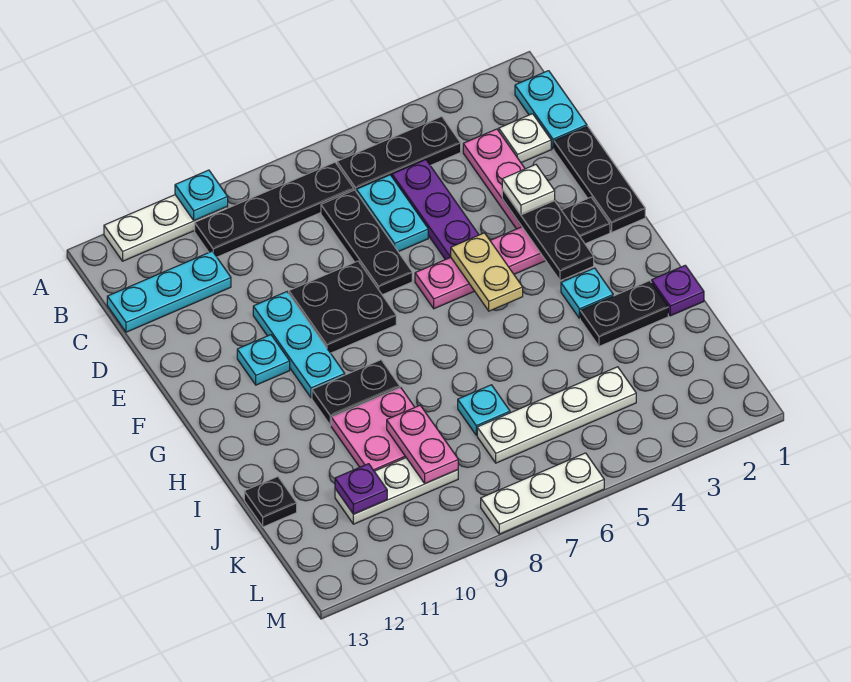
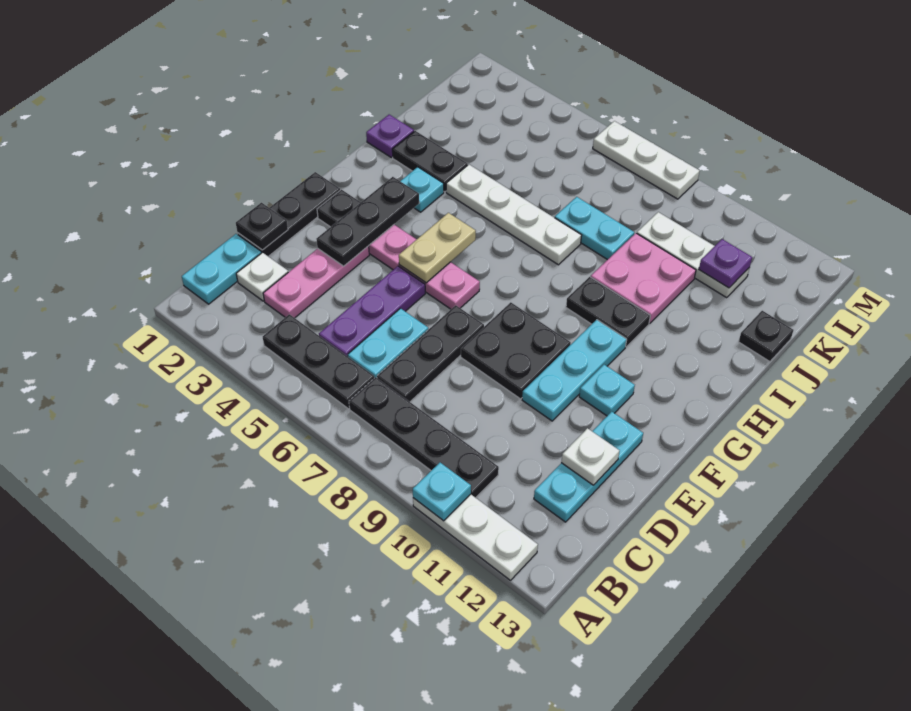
cyan plate C11:C13 level 1 -> cyan plate C12:E12 level 1
none -> black plate D1 level 2
white plate E3 level 3 -> white plate D12 level 2
cyan plate J7 level 1 -> cyan plate J7:J8 level 1
pink plate J9:K9 level 2 -> none
white plate K4:K7 level 1 -> white plate I4:I7 level 1

